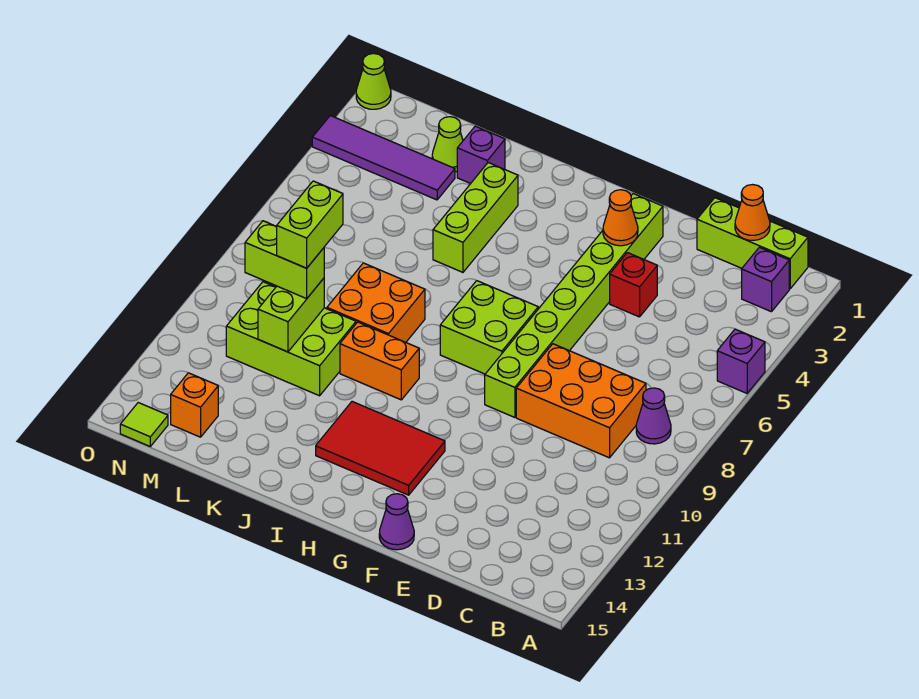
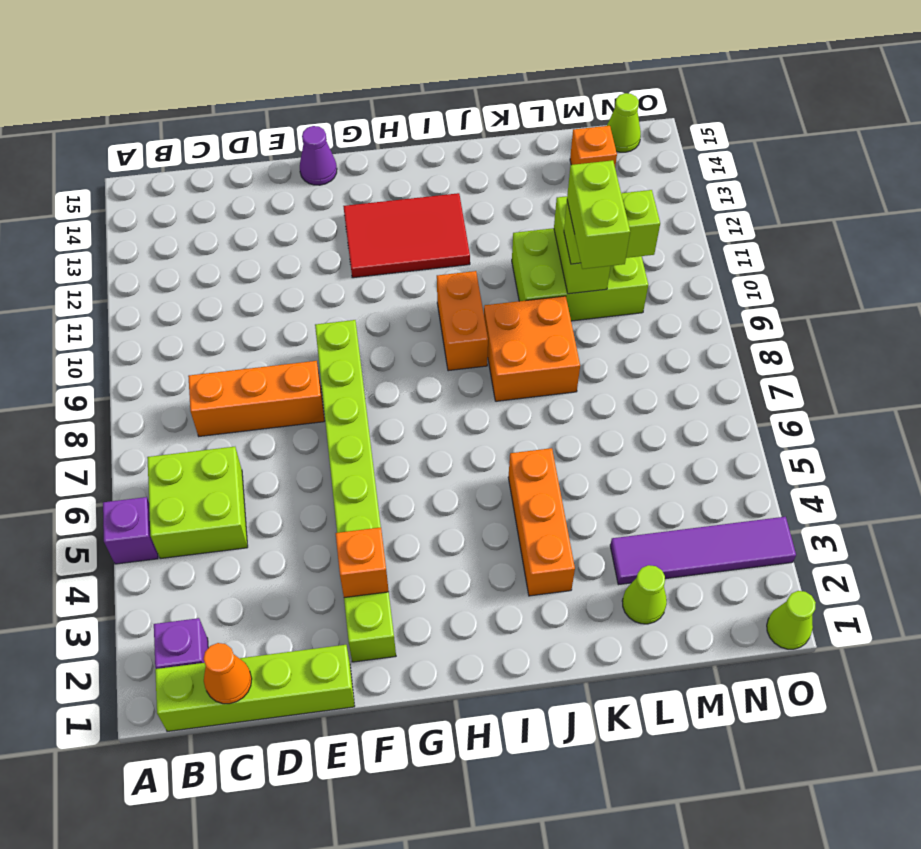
lime brick B1:D1 level 1 -> lime brick B1:E1 level 1
purple cone B8 level 1 -> none
orange brick C8:E9 level 1 -> orange brick C8:E8 level 1
red brick E4 level 1 -> none
orange cone F3 level 2 -> orange brick F3 level 2
lime brick G7:H8 level 1 -> lime brick B5:C6 level 1
orange brick I10:J10 level 1 -> orange brick I9:I10 level 1
lime brick J3:J5 level 1 -> orange brick J3:J5 level 1
purple brick K2 level 1 -> none
lime tile N15 level 1 -> lime cone N15 level 1

